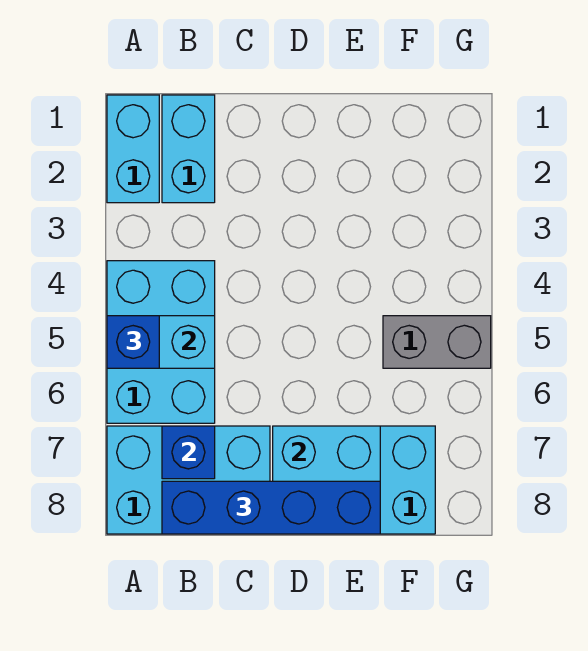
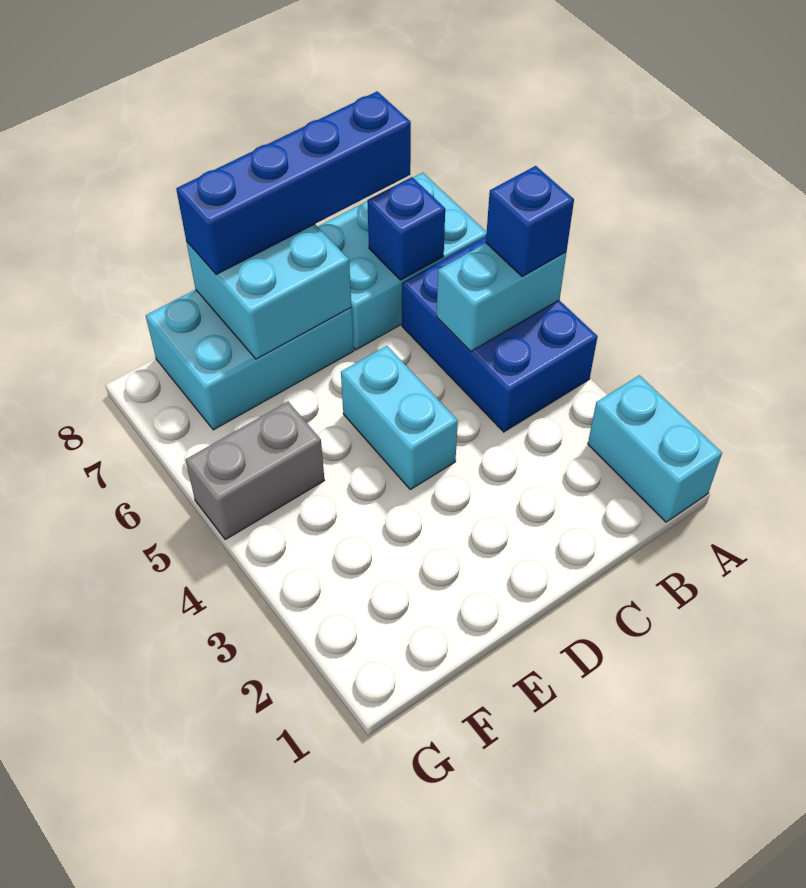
cyan brick A4:B6 level 1 -> blue brick A4:B6 level 1
cyan brick B1:B2 level 1 -> cyan brick D4:D5 level 1

